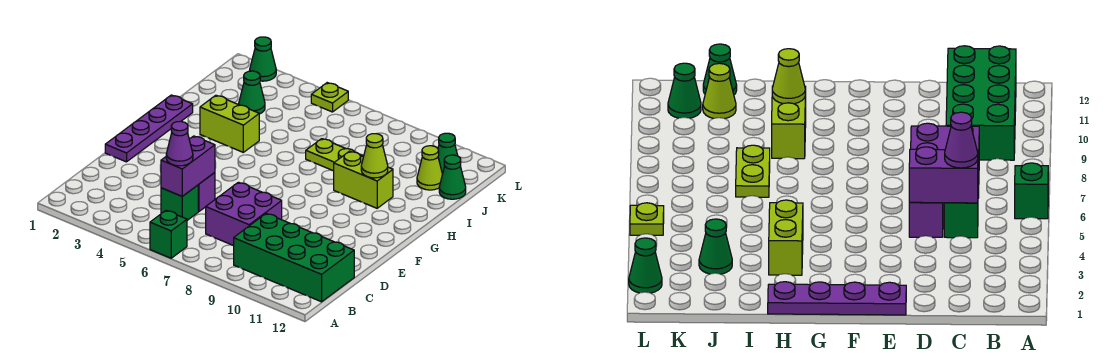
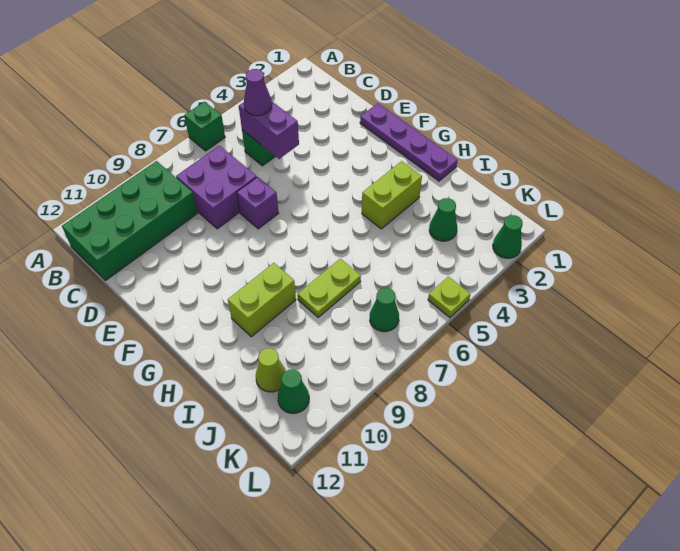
purple brick D5 level 1 -> purple brick E7 level 1
lime cone H10 level 2 -> none
green cone J12 level 1 -> green cone K7 level 1

